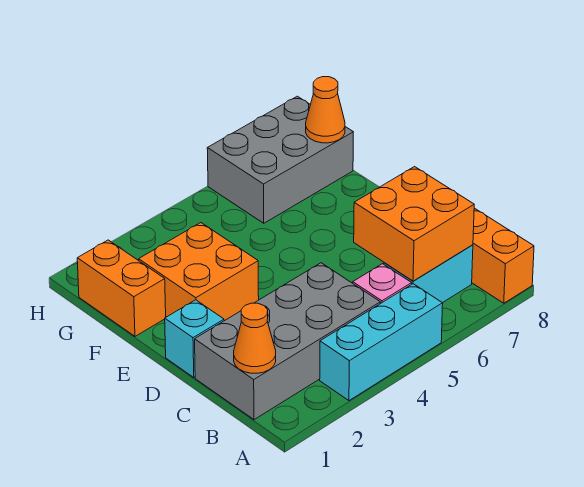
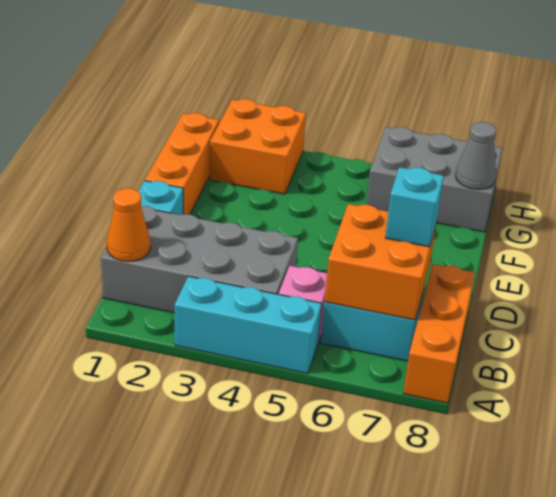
none -> cyan brick C7 level 3
orange brick E2:F3 level 1 -> orange brick G2:H3 level 1
orange brick F1:G1 level 1 -> orange brick E1:G1 level 1
orange cone G8 level 2 -> grey cone G8 level 2

